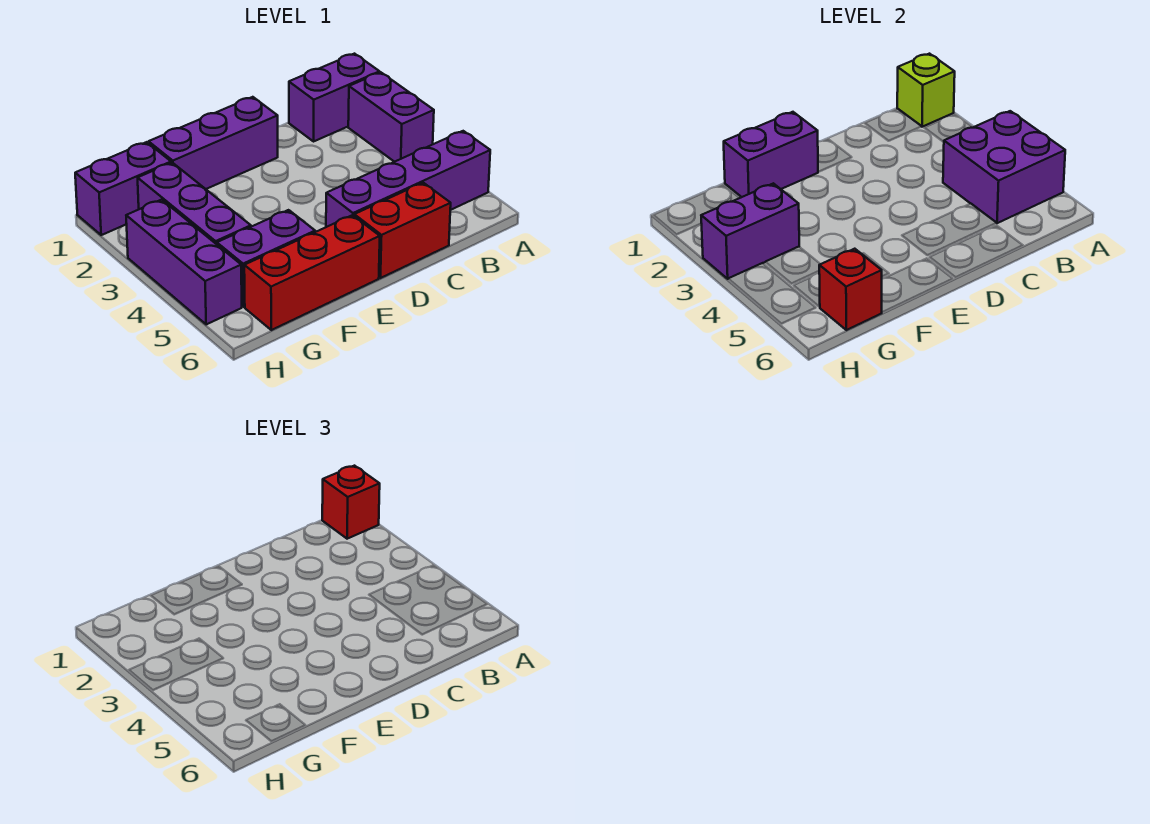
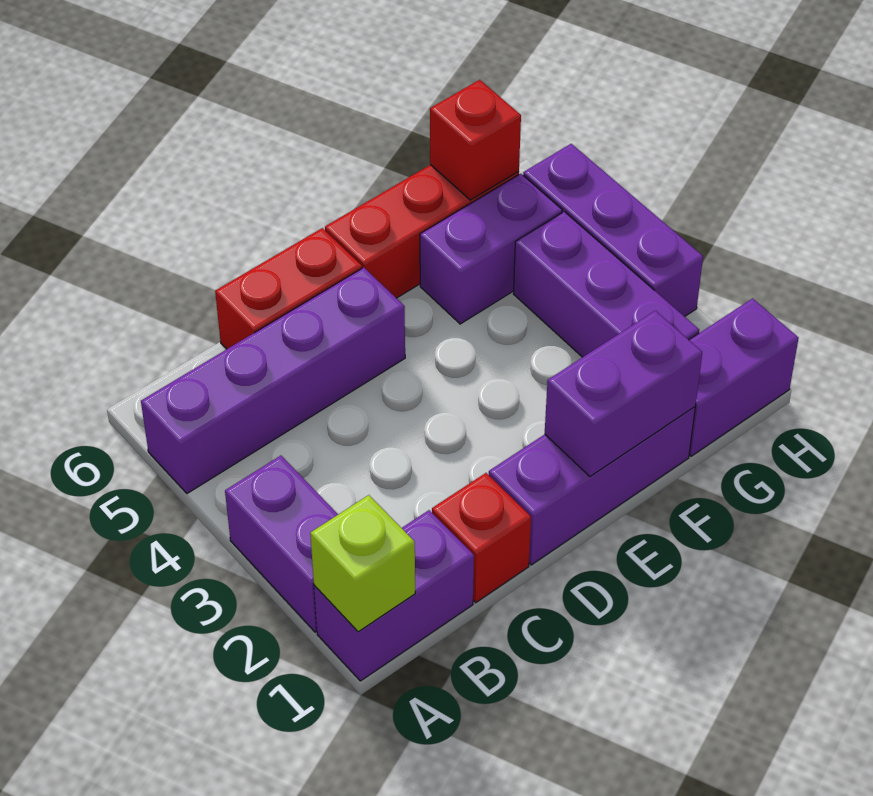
red brick A1 level 3 -> red brick C1 level 1
purple brick A4:B5 level 2 -> none
purple brick G3:H3 level 2 -> none

